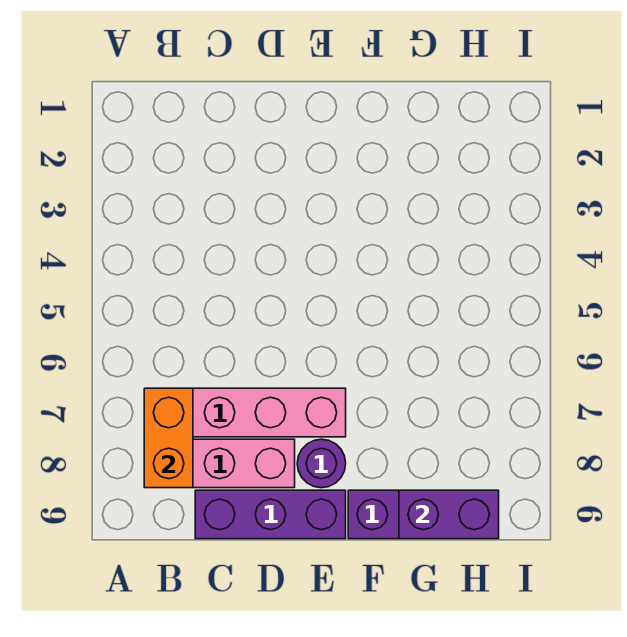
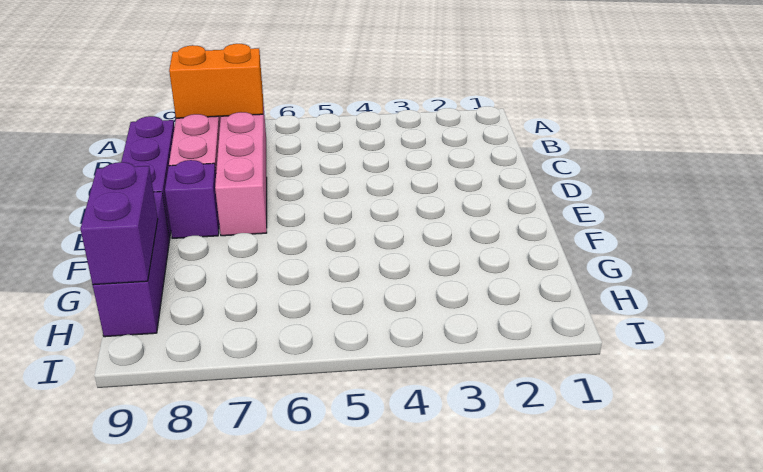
purple round brick E8 level 1 -> purple brick E8 level 1

